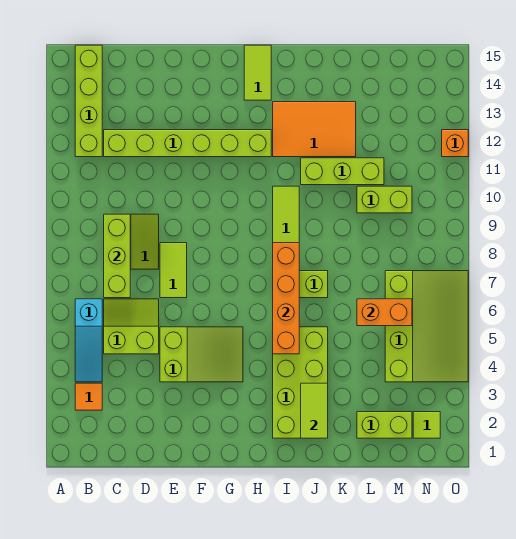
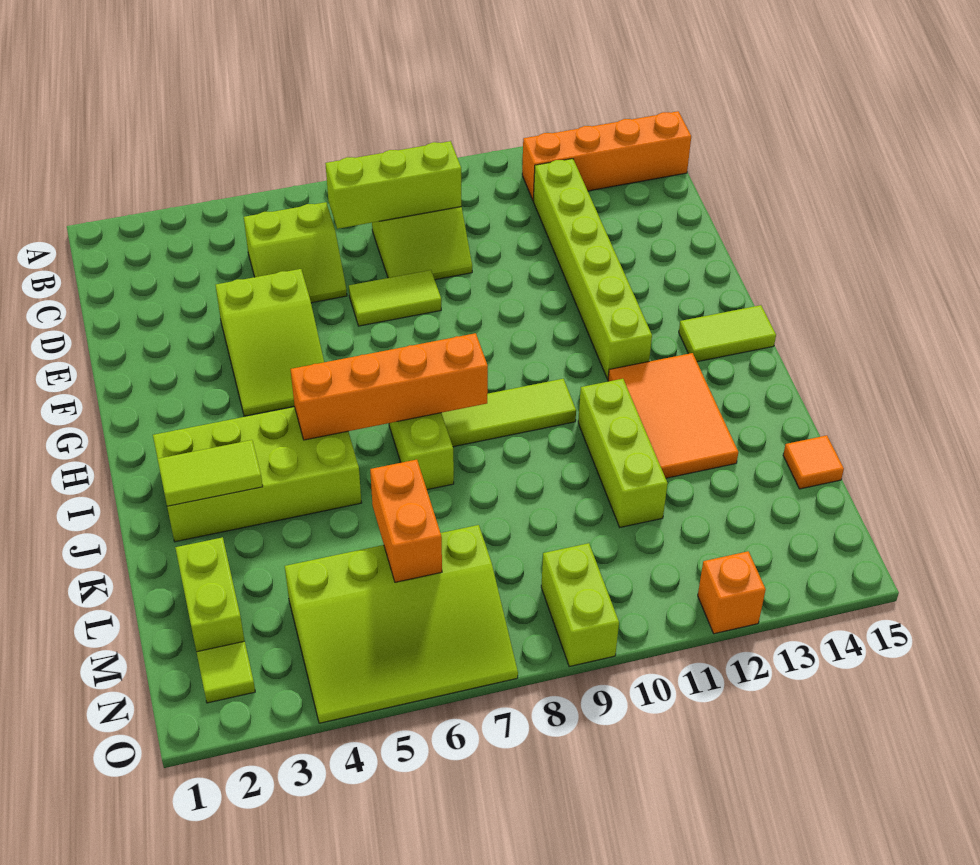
orange tile B3 level 1 -> orange tile L15 level 1
cyan slope B4:B6 level 1 top 6 -> none
lime brick B12:B15 level 1 -> orange brick B12:B15 level 1
lime slope C5:D6 level 1 top 5 -> lime slope C5:D6 level 1 top C
lime brick L10:M10 level 1 -> lime brick N9:O9 level 1

